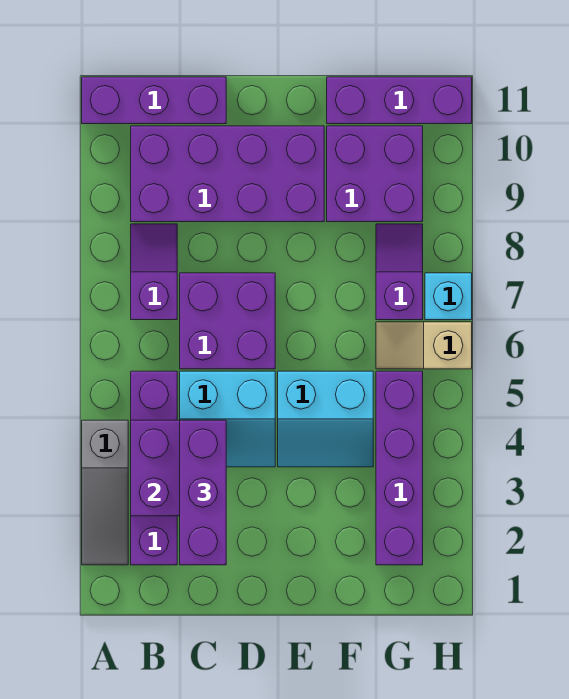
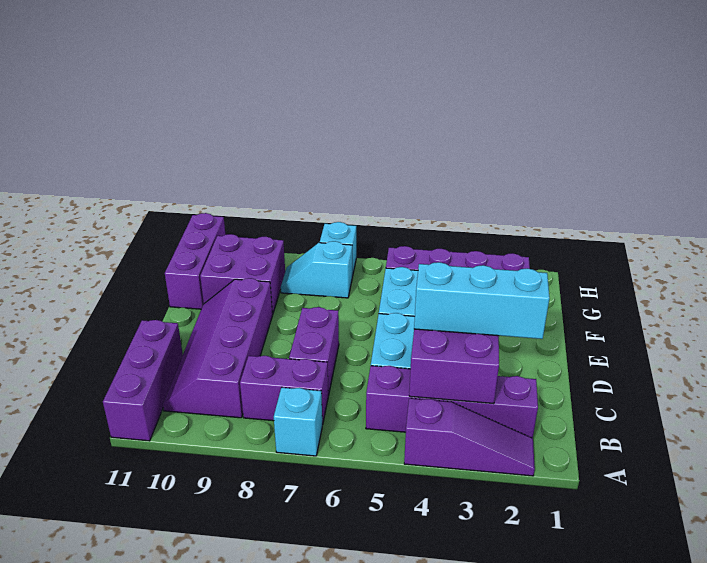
grey slope A2:A4 level 1 top 4 -> purple slope A2:A4 level 1 top 4
none -> cyan brick A7 level 1
purple slope B7:B8 level 1 top 7 -> purple brick B7:B8 level 1
purple brick B9:E10 level 1 -> purple slope B9:E10 level 1 top 9
purple brick C2:C4 level 3 -> cyan brick C2:C4 level 3
purple brick C6:D7 level 1 -> purple brick C7:D7 level 1
tan slope G6:H6 level 1 top H -> none
purple slope G7:G8 level 1 top 7 -> cyan slope G7:G8 level 1 top 7

